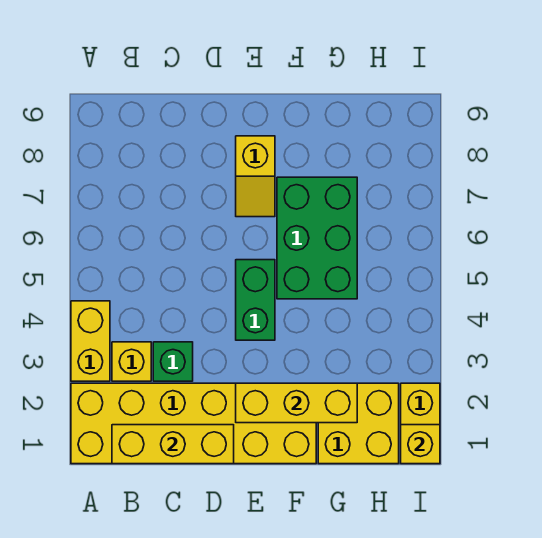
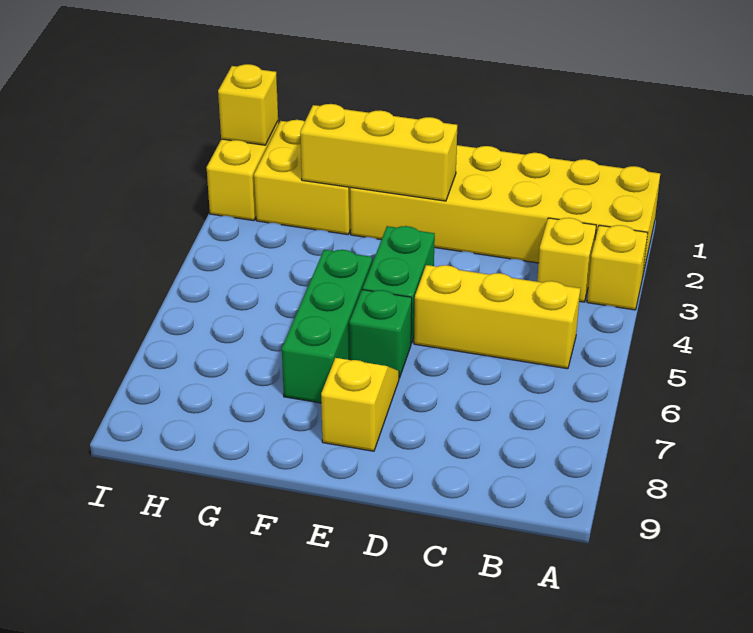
yellow brick A3:A4 level 1 -> yellow brick A3 level 1
yellow brick B1:D1 level 2 -> yellow brick B5:D5 level 1
green brick C3 level 1 -> green brick E6 level 1
green brick F5:G7 level 1 -> green brick F5:F7 level 1

